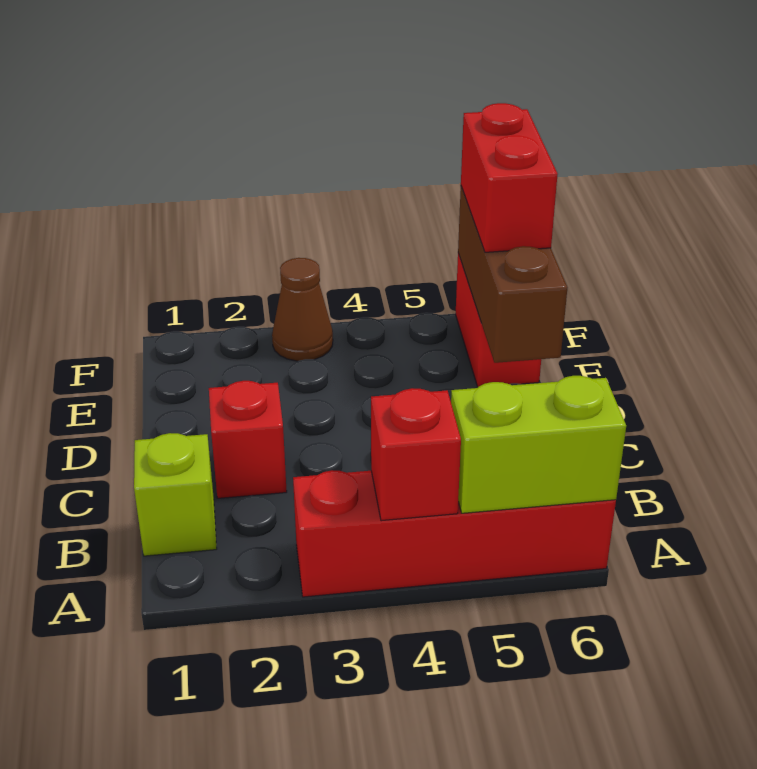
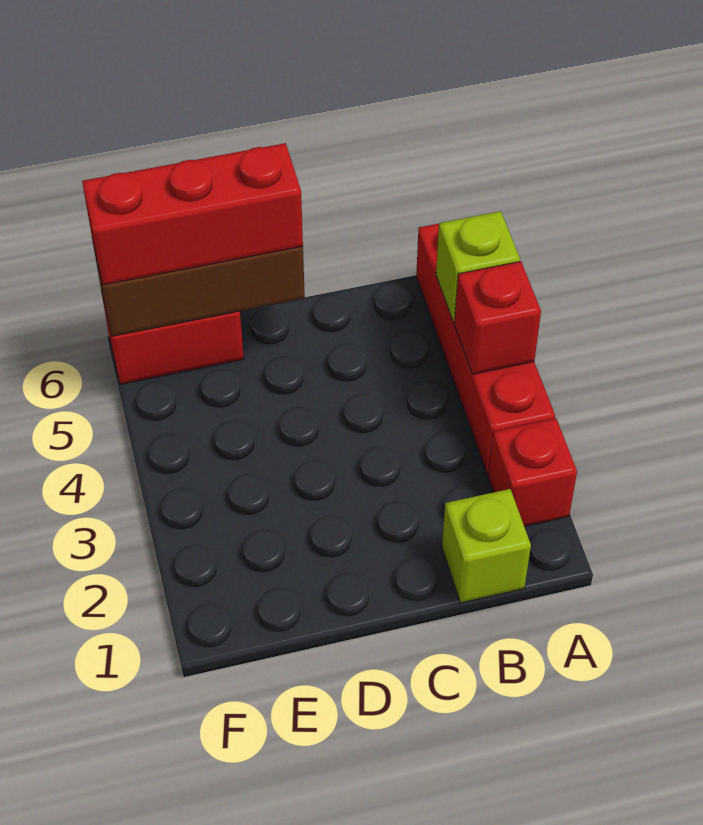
lime brick A5:A6 level 2 -> lime brick A5 level 2
red brick C2 level 1 -> red brick A2 level 1
red brick E6:F6 level 3 -> red brick D6:F6 level 3
brown cone F3 level 1 -> none

